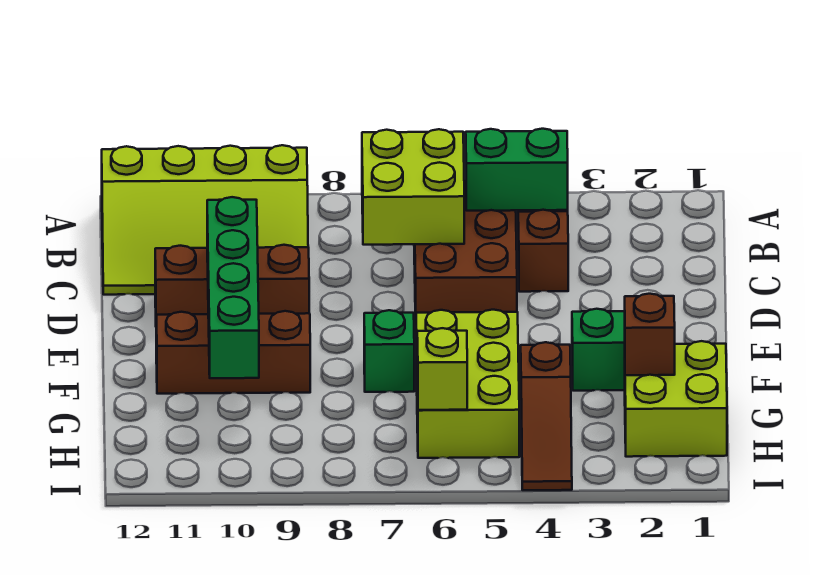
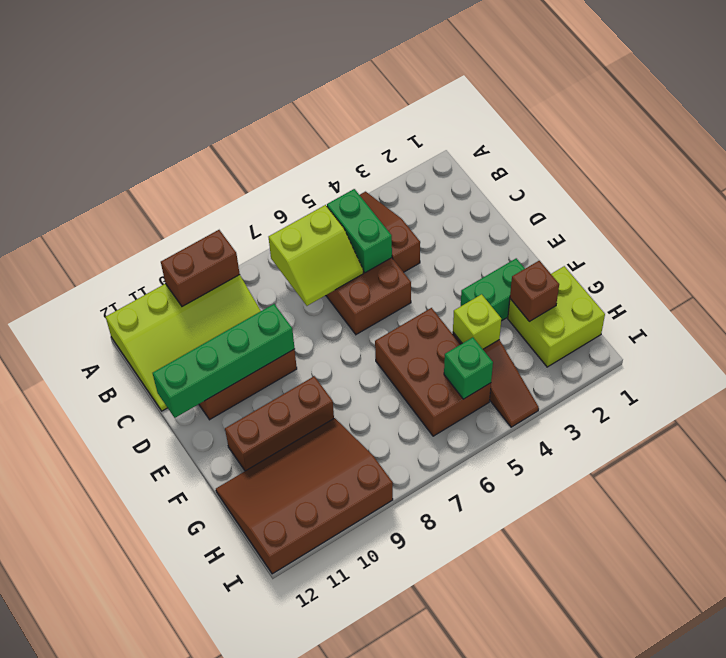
none -> brown brick A9:A10 level 2
green brick B4:B5 level 2 -> green brick B5:C5 level 2
lime brick B6:C7 level 2 -> lime slope B6:C7 level 2 top B
green brick D10:G10 level 2 -> green brick D9:D12 level 2
lime brick F5:H6 level 1 -> brown brick F5:H6 level 1
green brick F7 level 1 -> green brick H5 level 2
none -> brown slope G9:I12 level 1 top I
lime brick H6 level 2 -> lime brick G4 level 2

